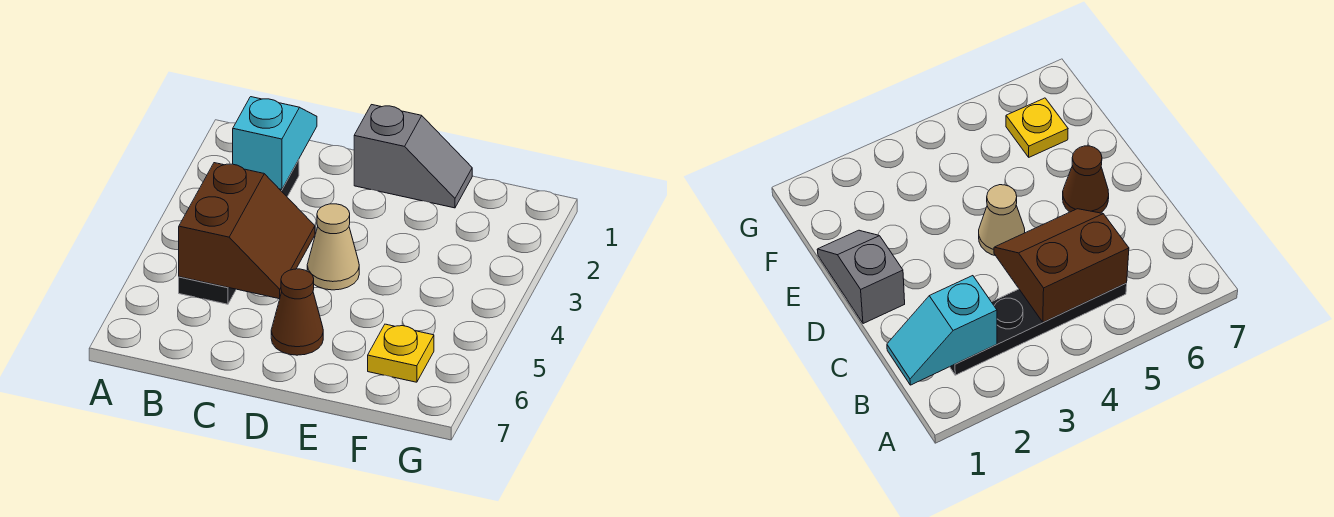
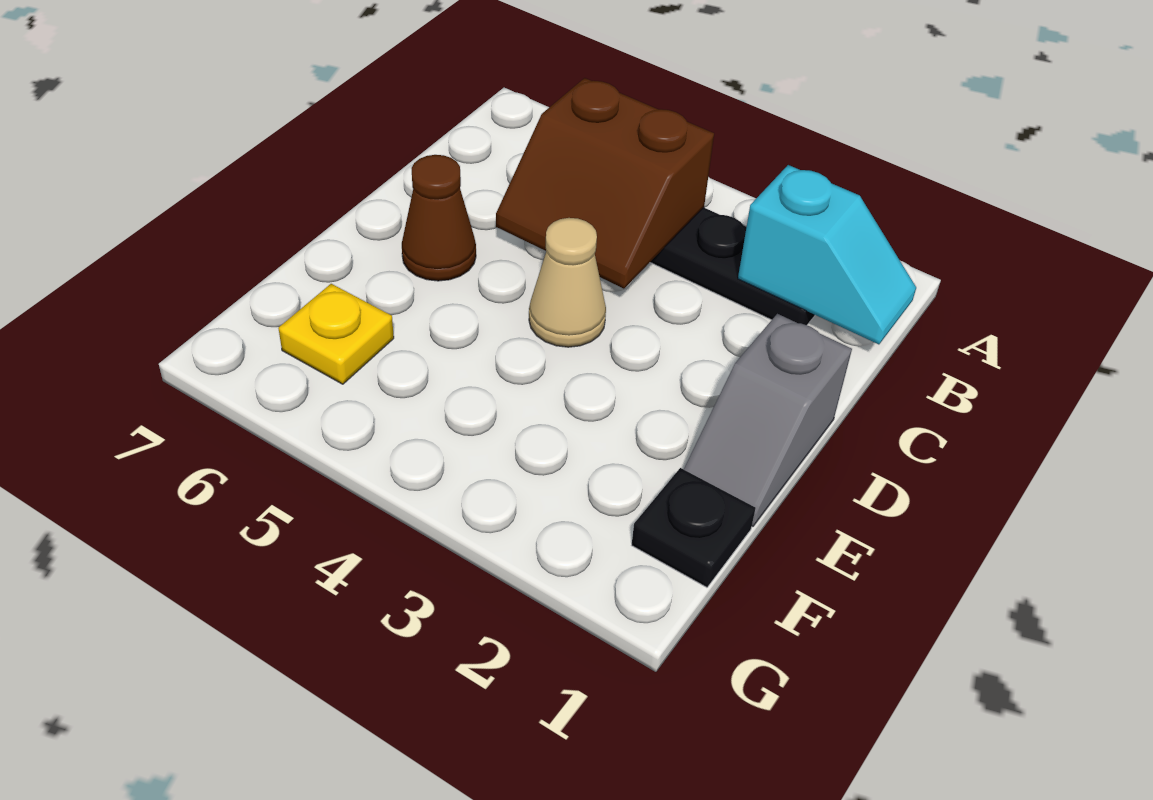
none -> black plate F1 level 1

